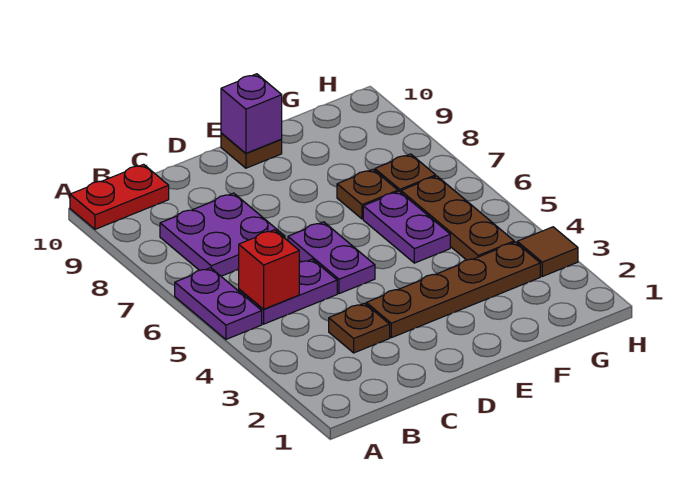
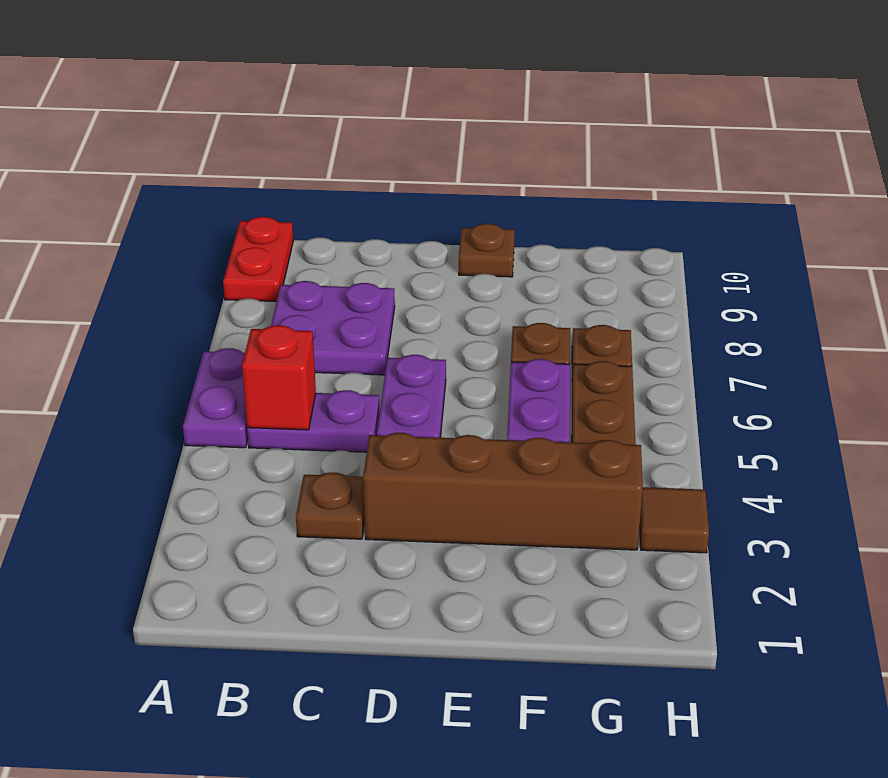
red plate A10:B10 level 1 -> red plate A9:A10 level 1
brown plate D3:G3 level 1 -> brown brick D3:G3 level 1
purple brick E10 level 2 -> none

